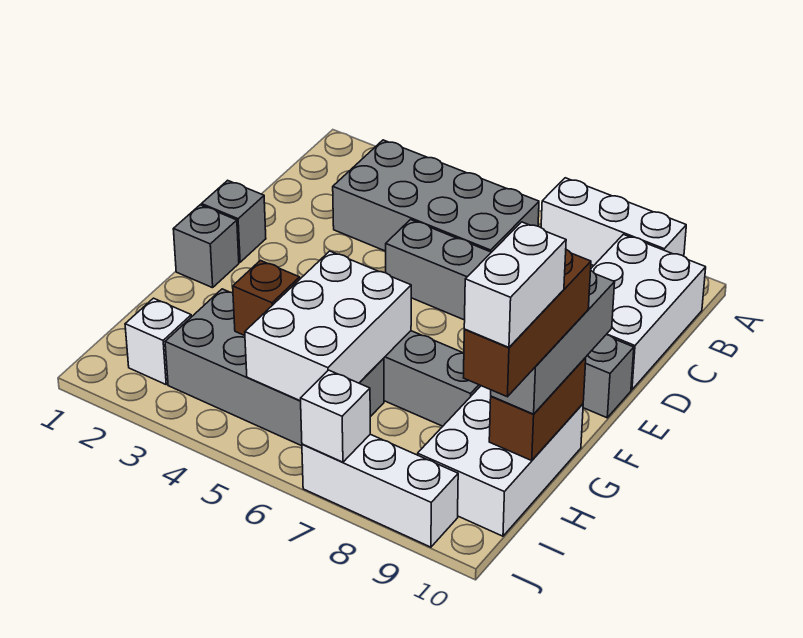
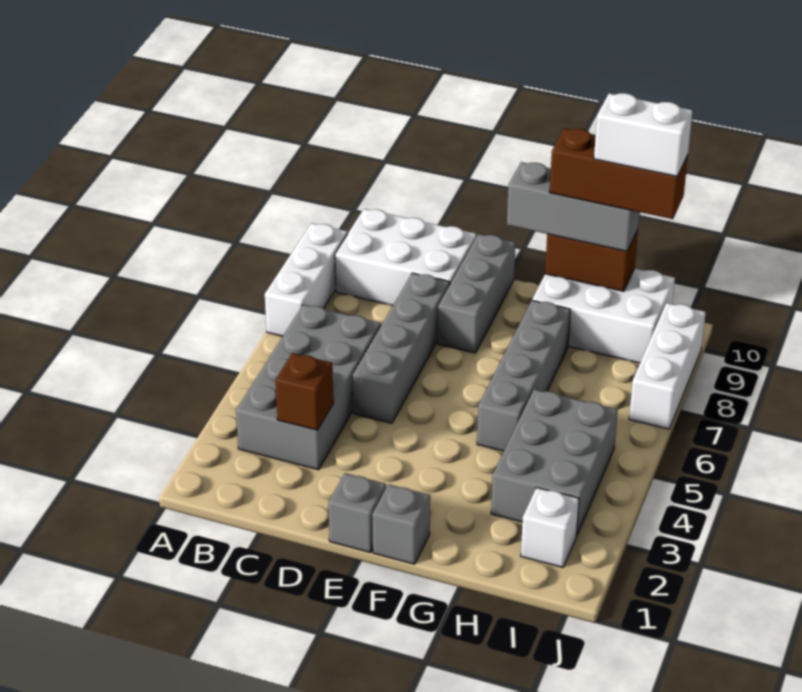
white brick G5:I6 level 2 -> none
grey brick H3:I6 level 1 -> grey brick H3:I5 level 1
brown brick H4 level 2 -> brown brick C3 level 2
white brick J7 level 2 -> none

